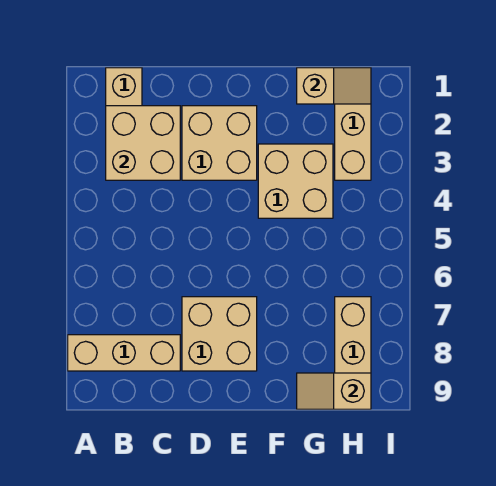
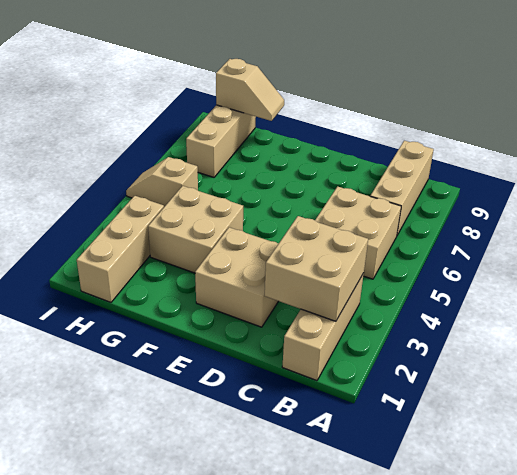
tan brick A8:C8 level 1 -> tan brick B7:B9 level 1
tan brick D7:E8 level 1 -> tan brick B5:C6 level 1
tan slope G1:H1 level 2 top G -> tan slope H5:I5 level 1 top H

